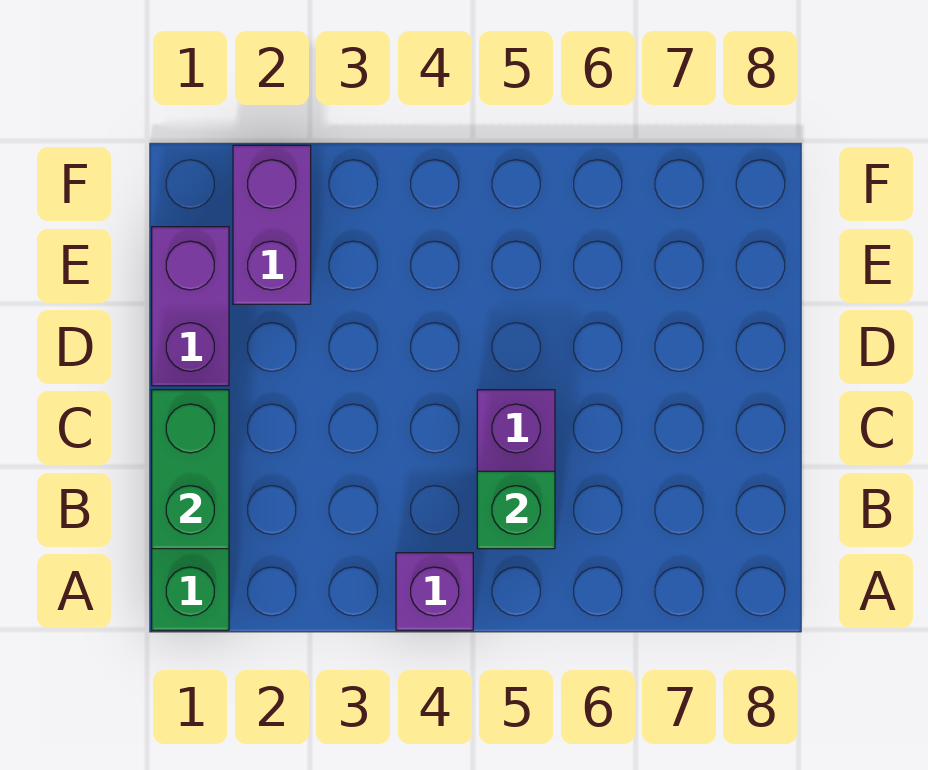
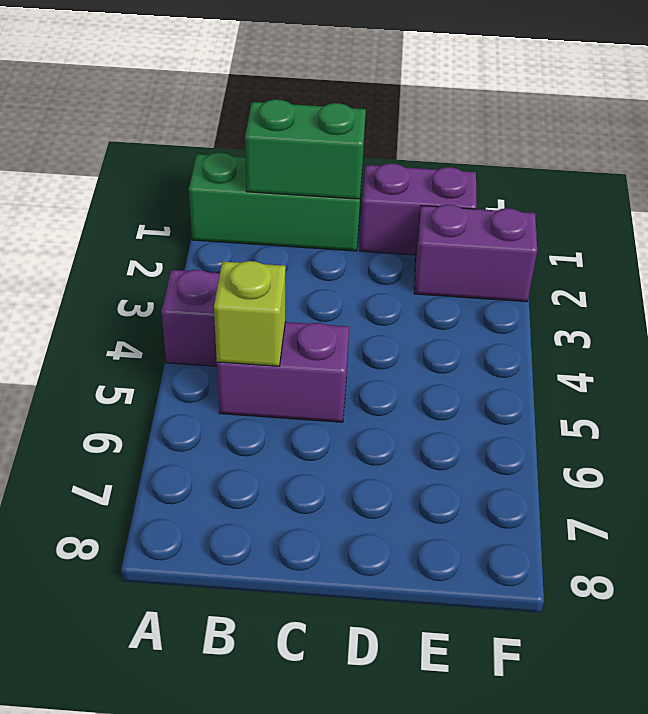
green brick B5 level 2 -> lime brick B5 level 2

